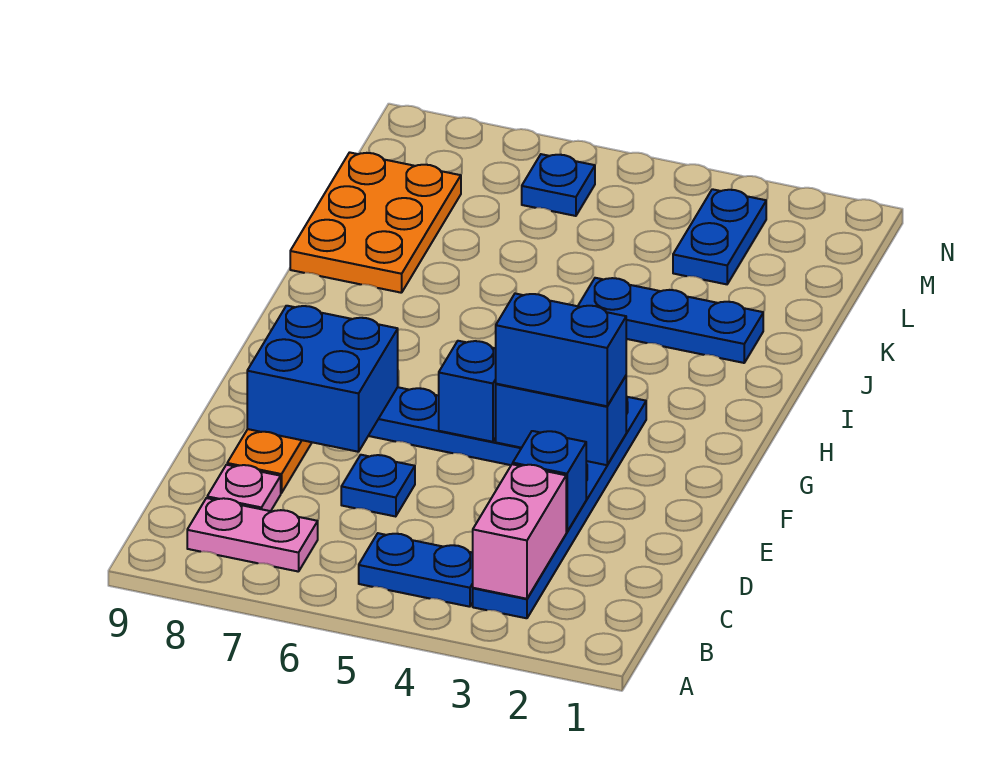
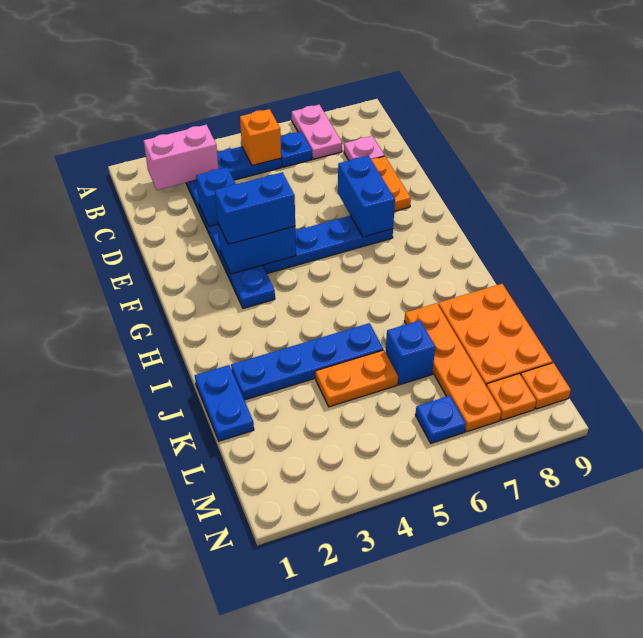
pink brick B3:C3 level 2 -> pink brick B2:B3 level 2
none -> orange brick B5 level 2
pink plate B7:B8 level 1 -> pink plate A7:B7 level 1
blue plate D6 level 1 -> blue plate B6 level 1
blue brick E7:F8 level 2 -> blue brick E7:F7 level 2
blue brick F5 level 2 -> blue brick K6 level 1
blue plate J2:J4 level 1 -> blue plate J2:J5 level 1
none -> orange plate J7:M7 level 1
none -> orange plate K4:K5 level 1
blue plate L3:M3 level 1 -> blue plate J1:K1 level 1
none -> orange plate M8 level 1
none -> orange plate M9 level 1

